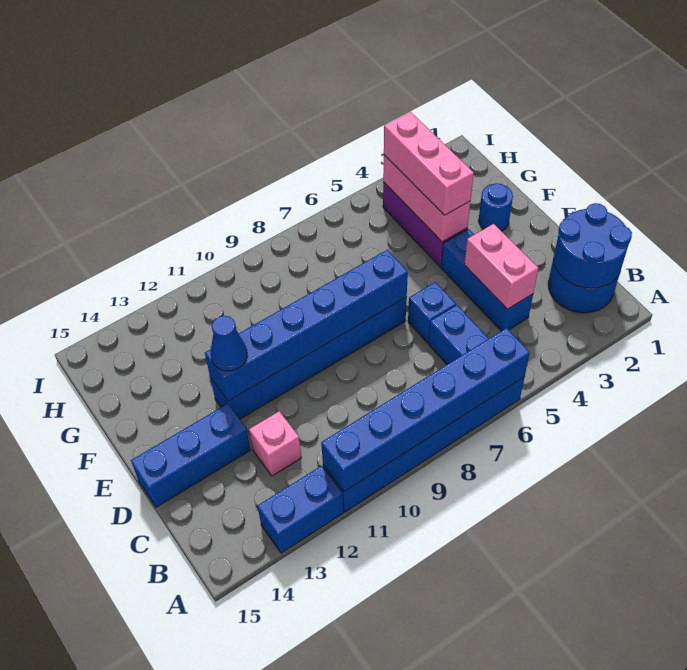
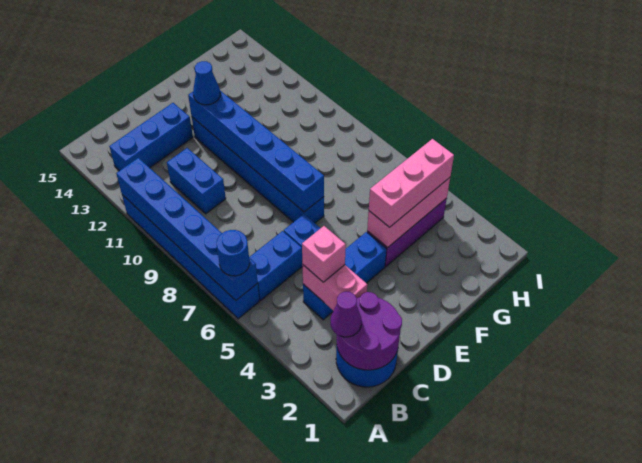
blue brick A12:A13 level 1 -> blue brick C10:C11 level 1
blue round brick B1:C2 level 2 -> purple round brick B1:C2 level 2
none -> purple cone B2 level 3
pink brick C4:D4 level 2 -> pink brick C3:C4 level 2
pink brick C12 level 1 -> pink brick C4 level 3
blue brick D13:D15 level 1 -> blue brick B13:D13 level 1
blue round brick F2 level 1 -> blue round brick A6 level 3

